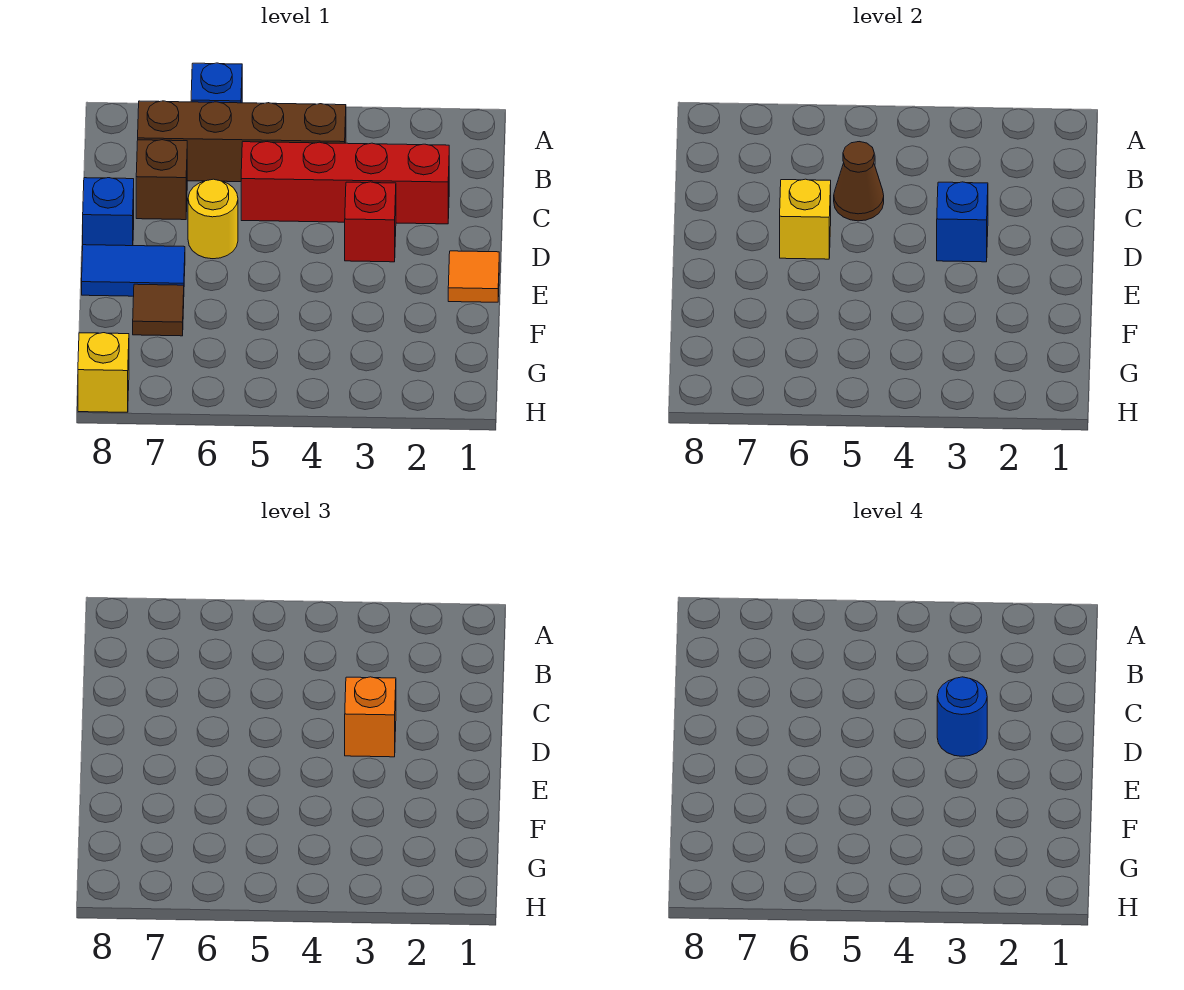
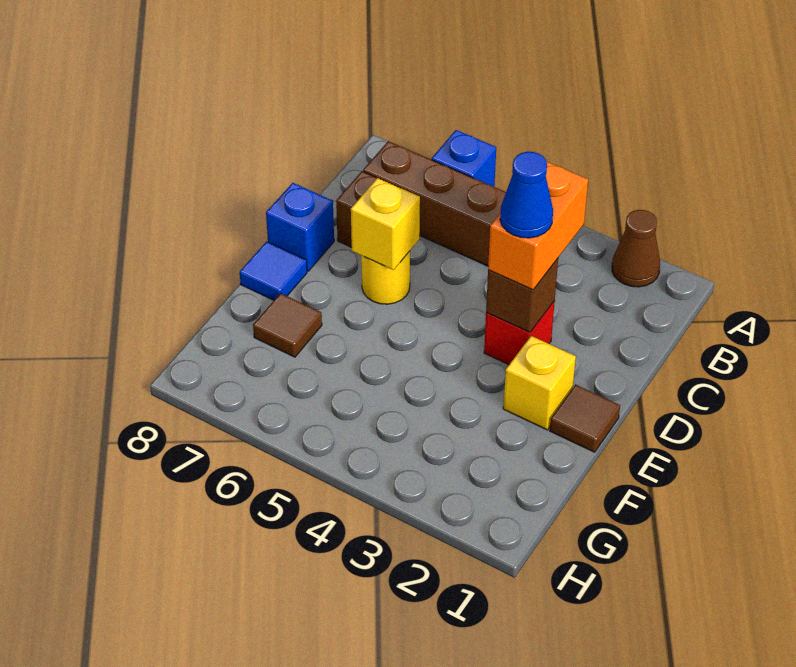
red brick C2:C5 level 1 -> none
brown cone C5 level 2 -> brown cone A2 level 1
blue brick D3 level 2 -> brown brick D3 level 2
orange brick D3 level 3 -> orange brick C3:D3 level 3
blue round brick D3 level 4 -> blue cone D3 level 4
orange tile E1 level 1 -> brown tile E1 level 1
blue tile E7:E8 level 1 -> blue tile E8 level 1
yellow brick H8 level 1 -> yellow brick E2 level 1

